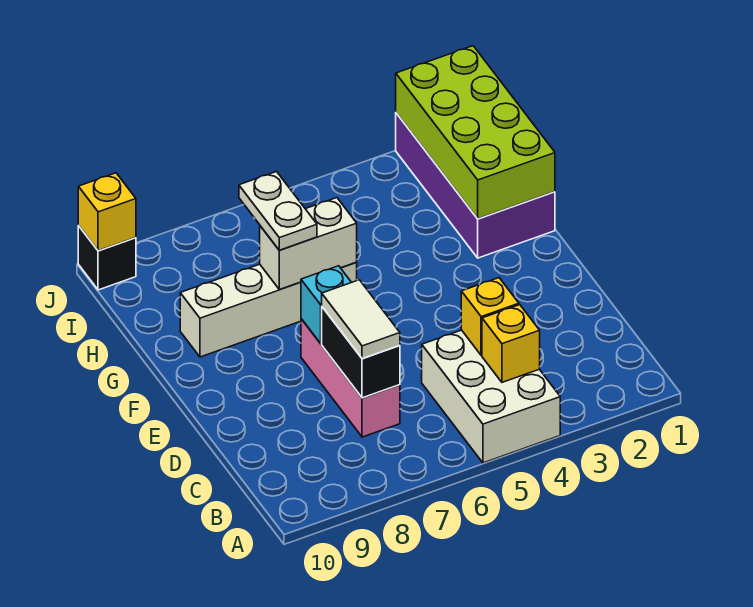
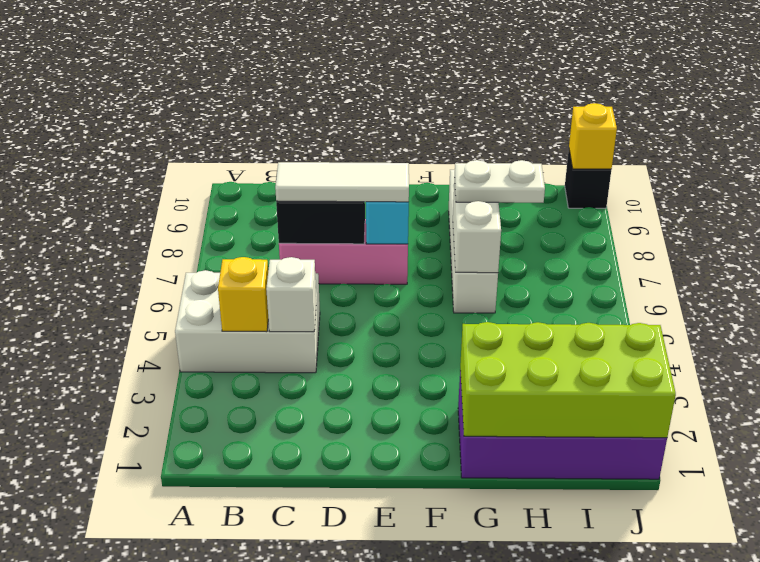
yellow brick C4 level 2 -> white brick C4 level 2
white tile C7:D7 level 3 -> white tile C7:E7 level 3

